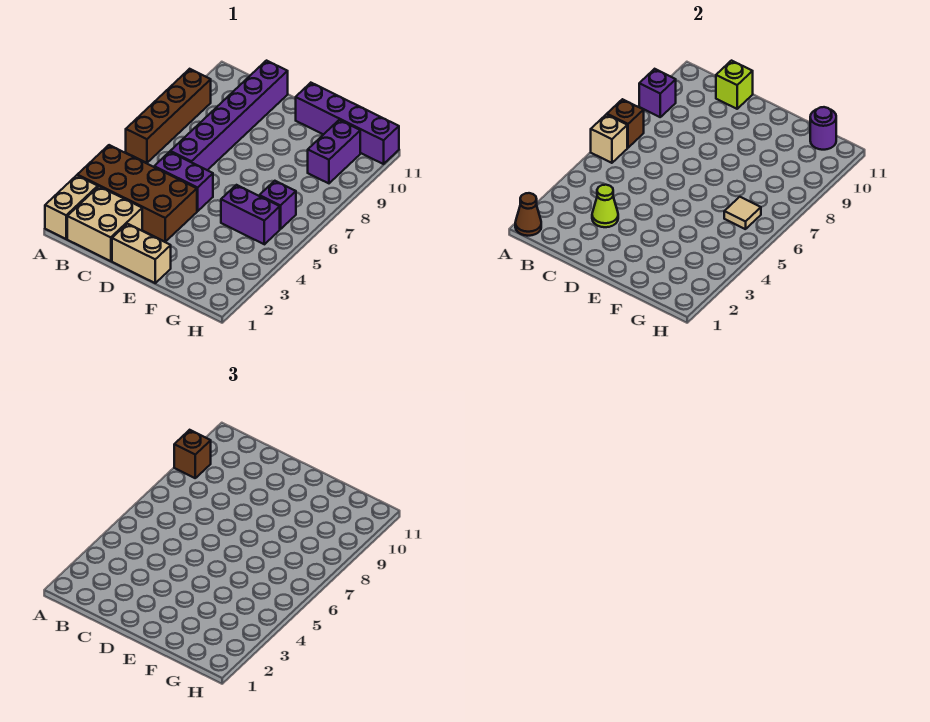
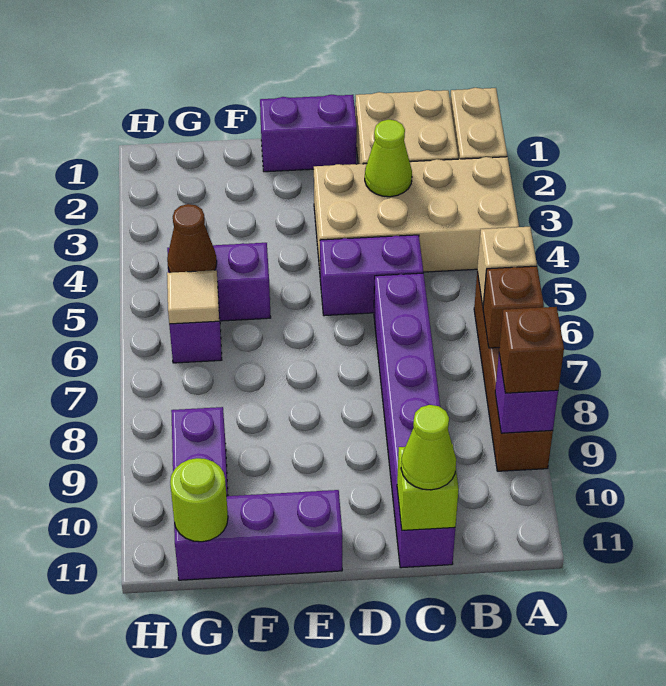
brown cone A1 level 2 -> brown cone G5 level 2
brown brick A3:D4 level 1 -> tan brick A3:D4 level 1
none -> lime cone C11 level 3
tan brick D1:E1 level 1 -> purple brick D1:E1 level 1
purple brick E11:H11 level 1 -> purple brick E11:G11 level 1
purple round brick G11 level 2 -> lime round brick G11 level 2

